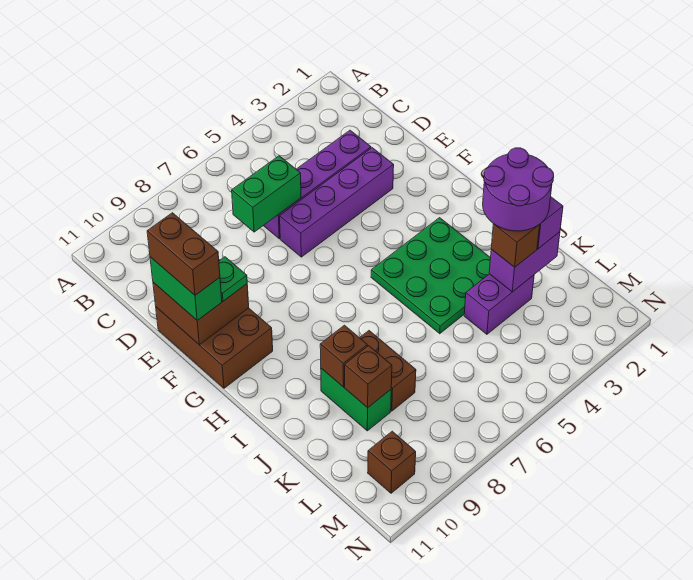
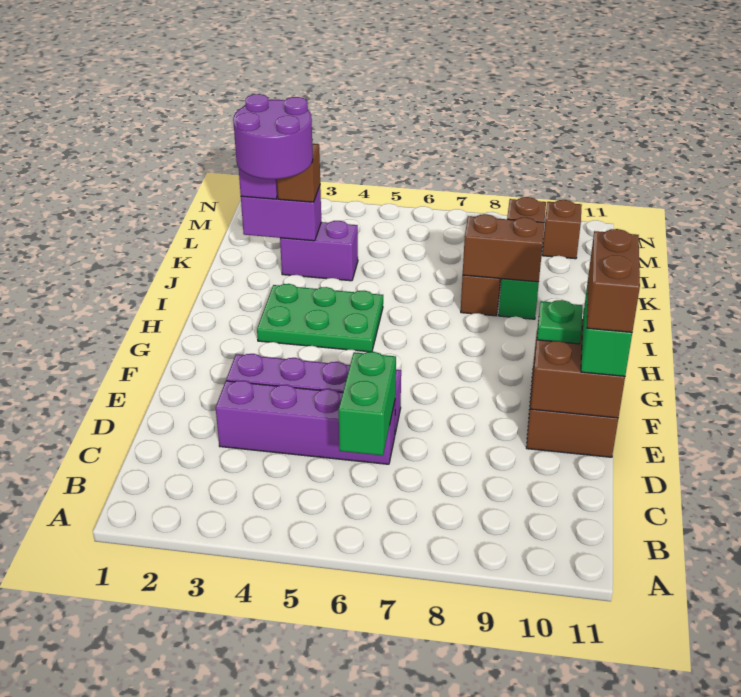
green brick D6:D7 level 2 -> green brick C6:D6 level 2
green plate H3:J5 level 1 -> green plate H3:I5 level 1
brown brick J9 level 2 -> brown brick J8:J9 level 2

